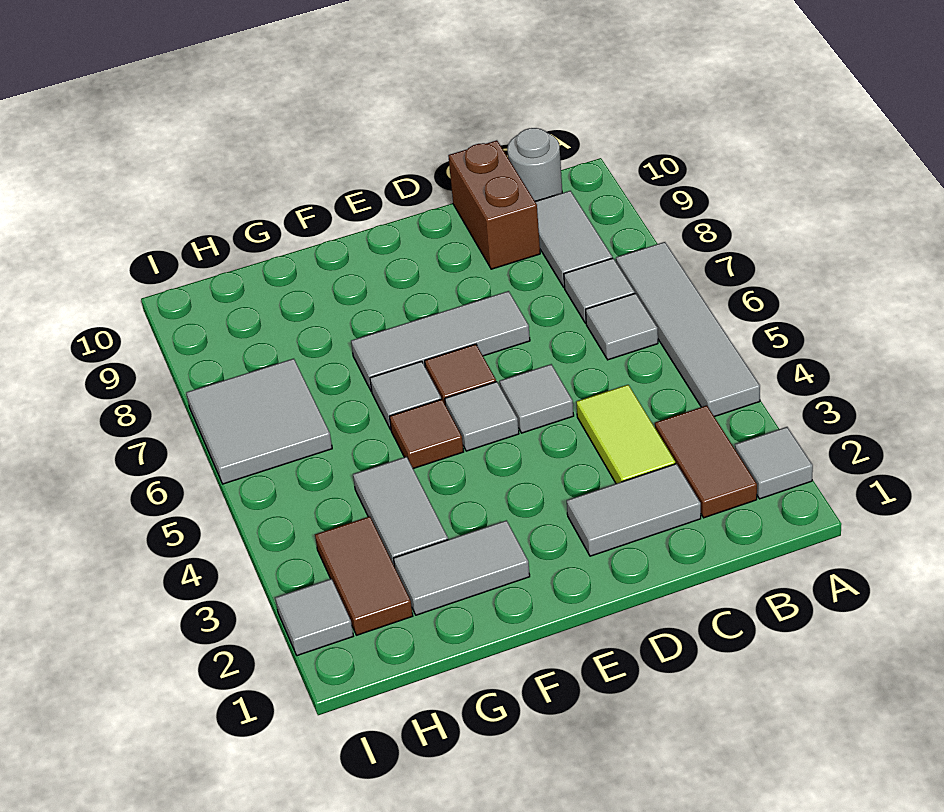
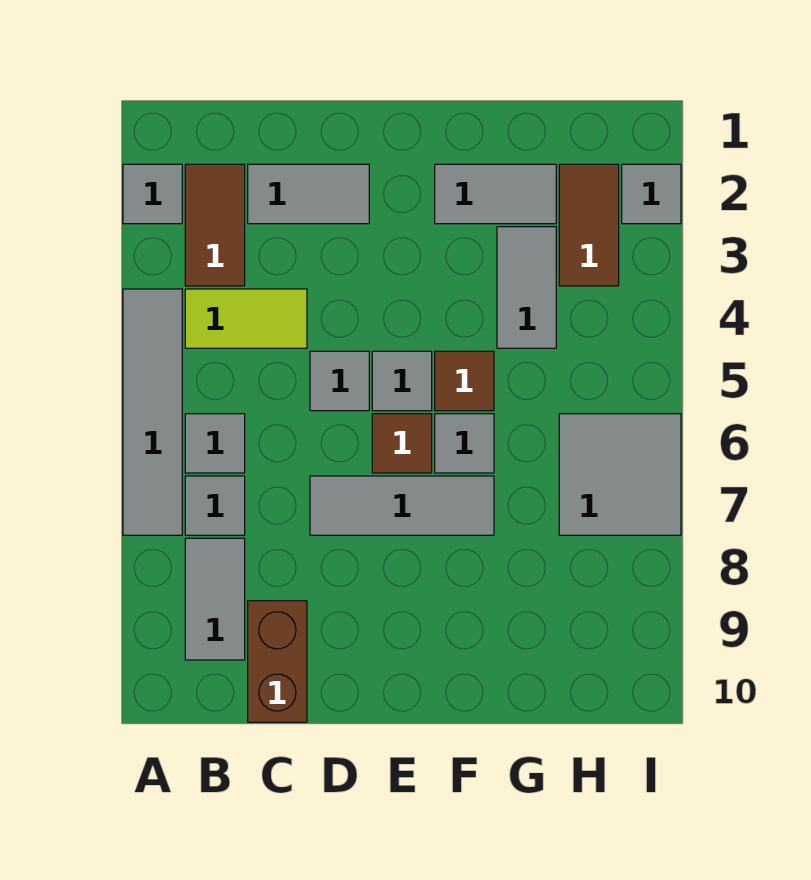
grey round brick B10 level 1 -> none
lime tile C3:C4 level 1 -> lime tile B4:C4 level 1

